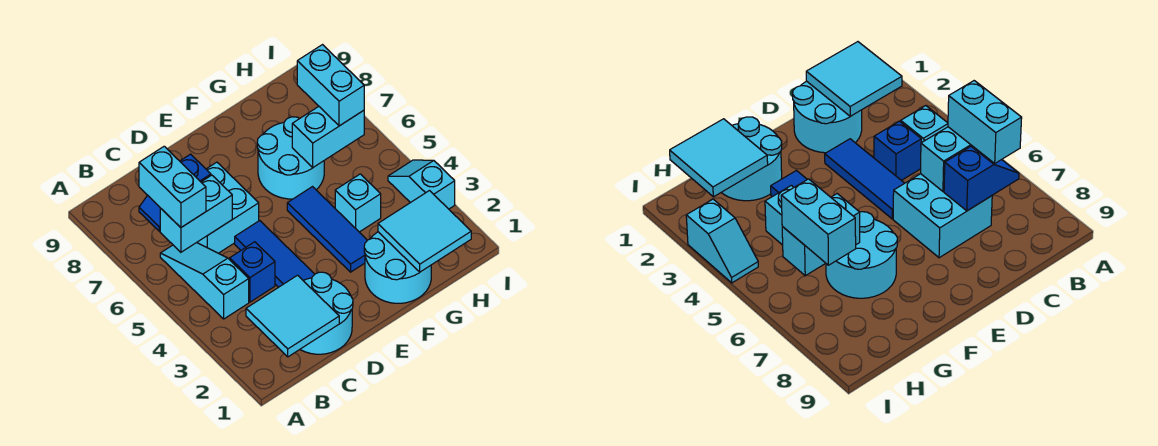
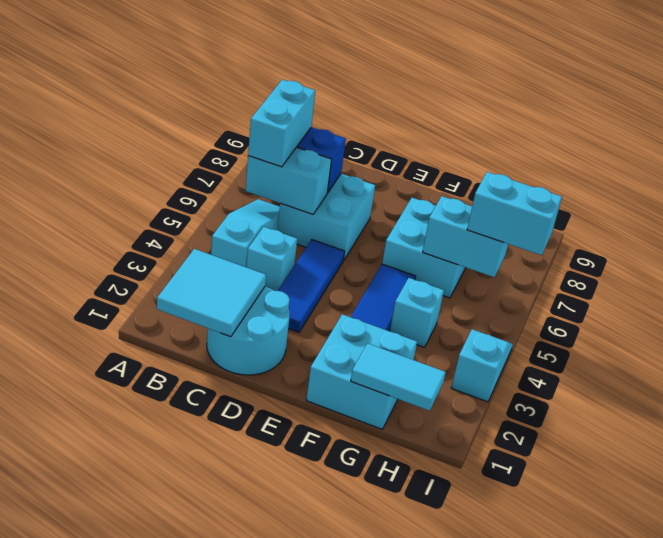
blue brick C4 level 1 -> cyan brick C4 level 1
cyan round brick F1:G2 level 1 -> cyan brick F1:G2 level 1
cyan round brick F6:G7 level 1 -> cyan brick F6:G7 level 1
cyan tile G1:H2 level 2 -> cyan tile G1:H1 level 2
cyan brick H6:H7 level 3 -> cyan brick H6:I6 level 3

